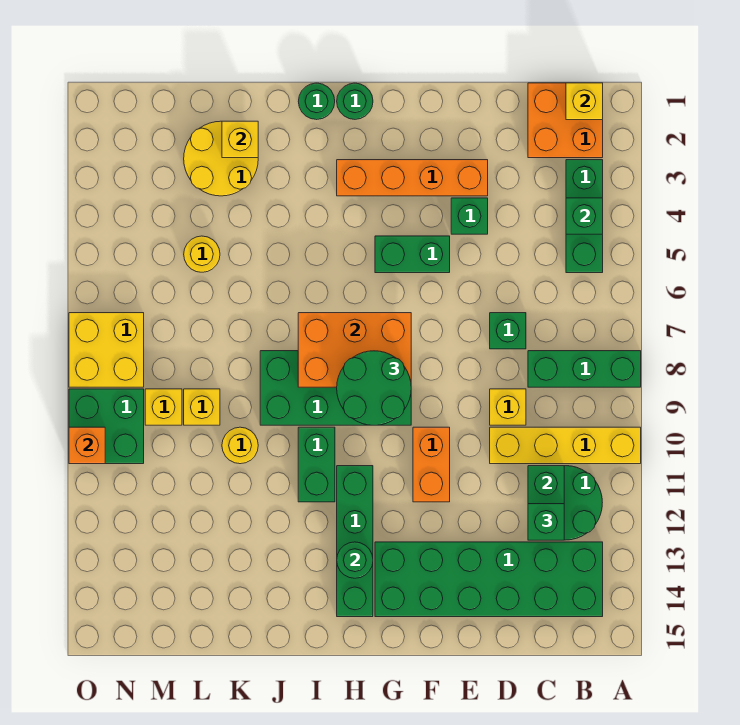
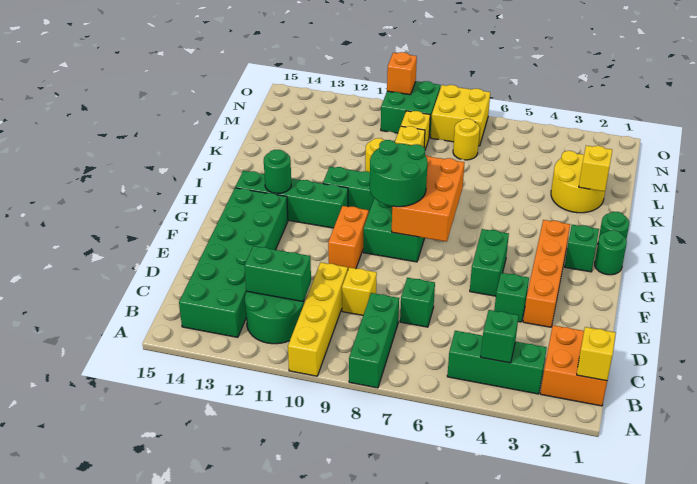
green brick C12 level 3 -> green brick H2 level 1
orange brick F10:F11 level 1 -> orange brick F10:G10 level 1
yellow round brick L5 level 1 -> yellow round brick M7 level 1

